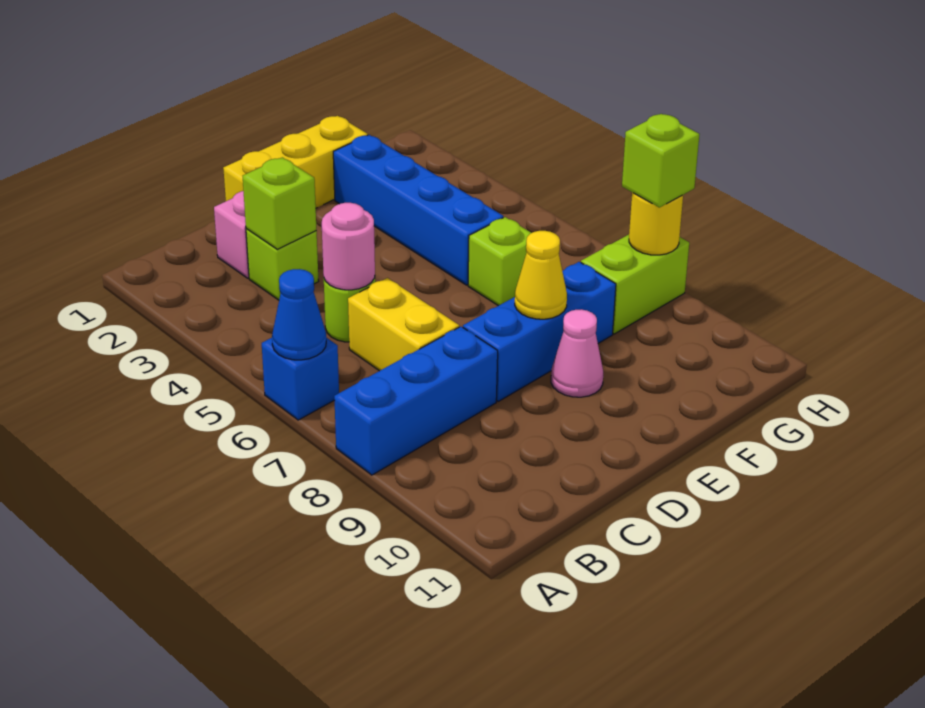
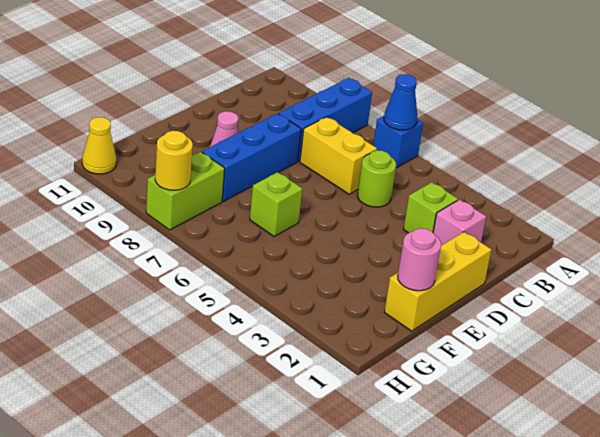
lime brick C3 level 2 -> none
pink round brick C5 level 2 -> pink round brick F1 level 2
yellow cone E8 level 2 -> yellow cone H11 level 1
blue brick F2:F5 level 1 -> none
lime brick H8 level 3 -> none

